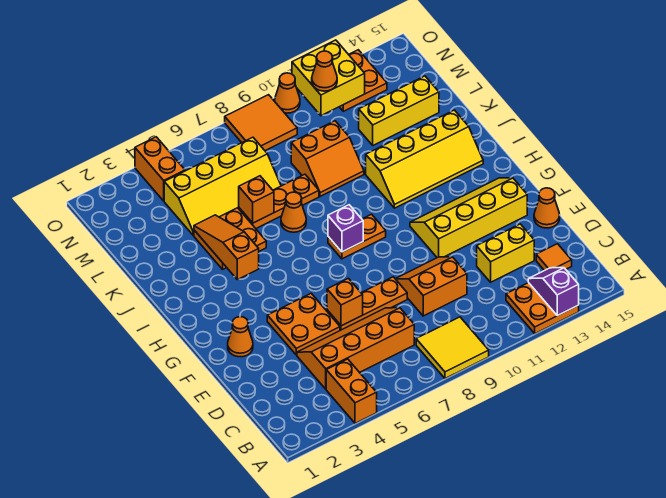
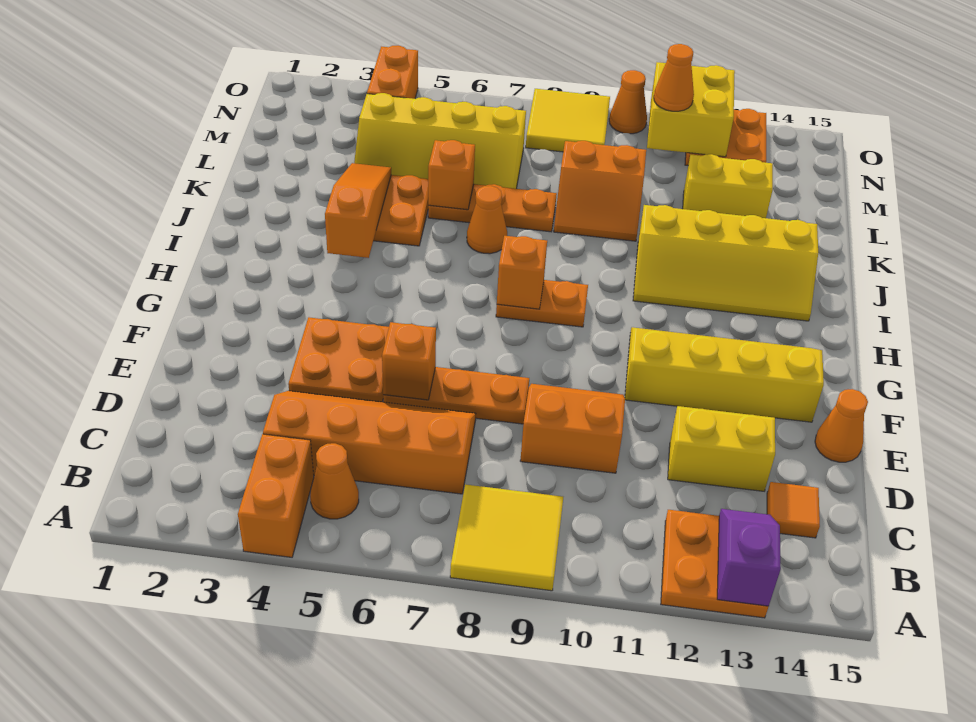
orange cone F2 level 1 -> orange cone B5 level 1
purple brick H8 level 2 -> orange brick H8 level 2
yellow brick L12:L14 level 1 -> yellow brick L12:L13 level 1
orange tile N8:O9 level 1 -> yellow tile N8:O9 level 1

